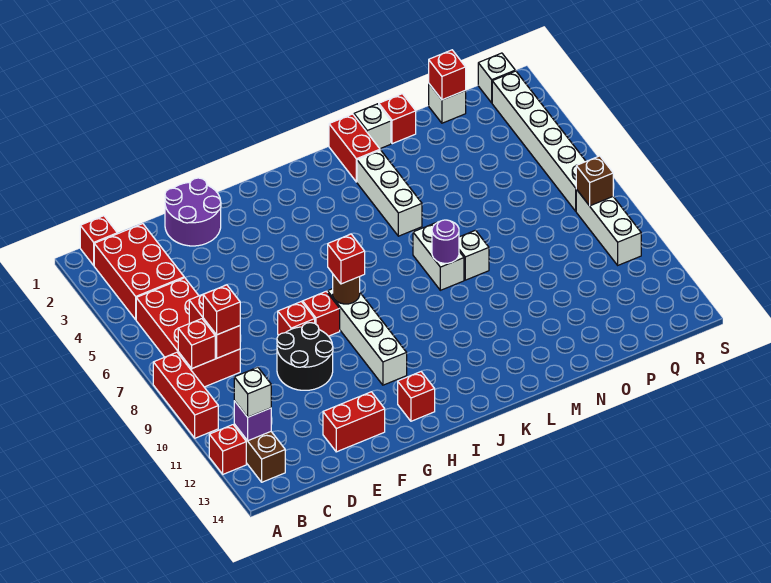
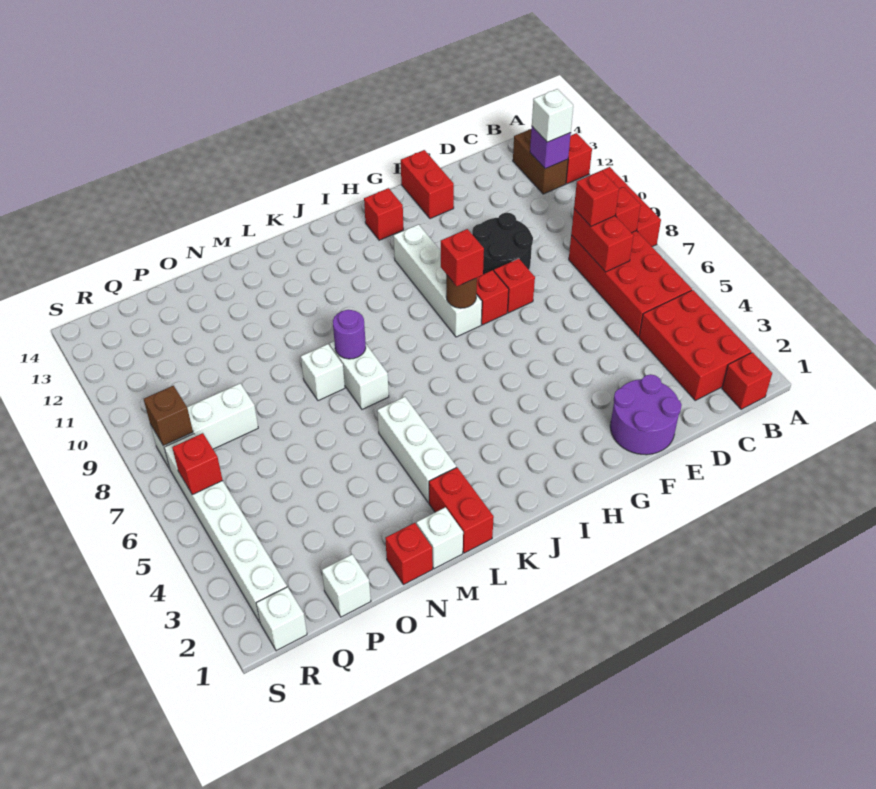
red brick E13:F13 level 1 -> red brick F13:F14 level 1
red brick P1 level 2 -> red brick R6 level 2
white brick R8:R10 level 1 -> white brick P8:R8 level 1

